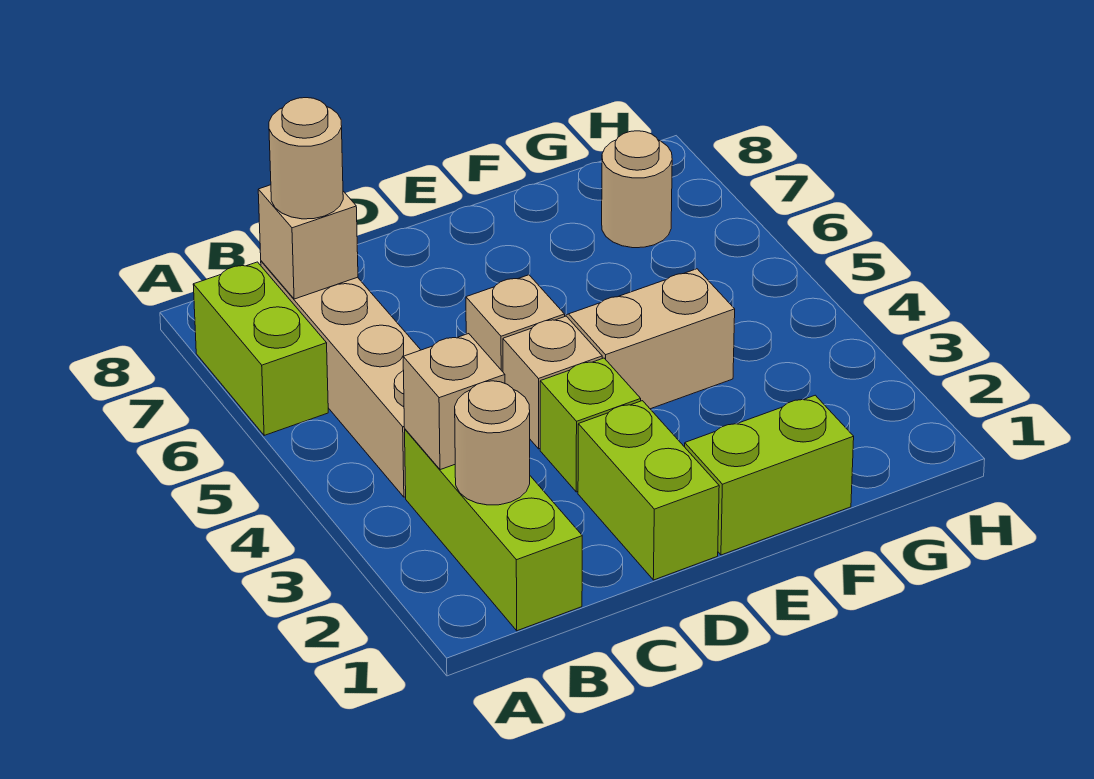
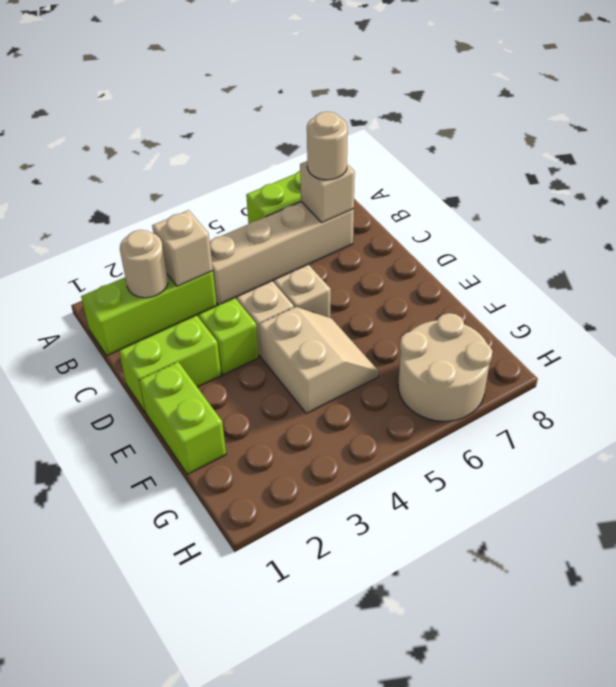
tan round brick G7 level 1 -> tan round brick G6:H7 level 1

